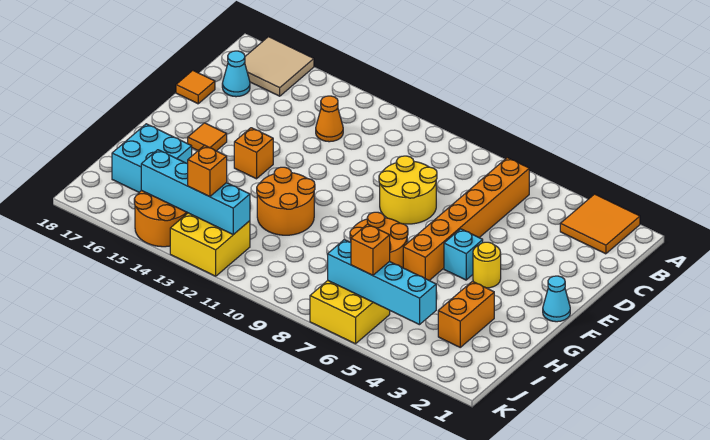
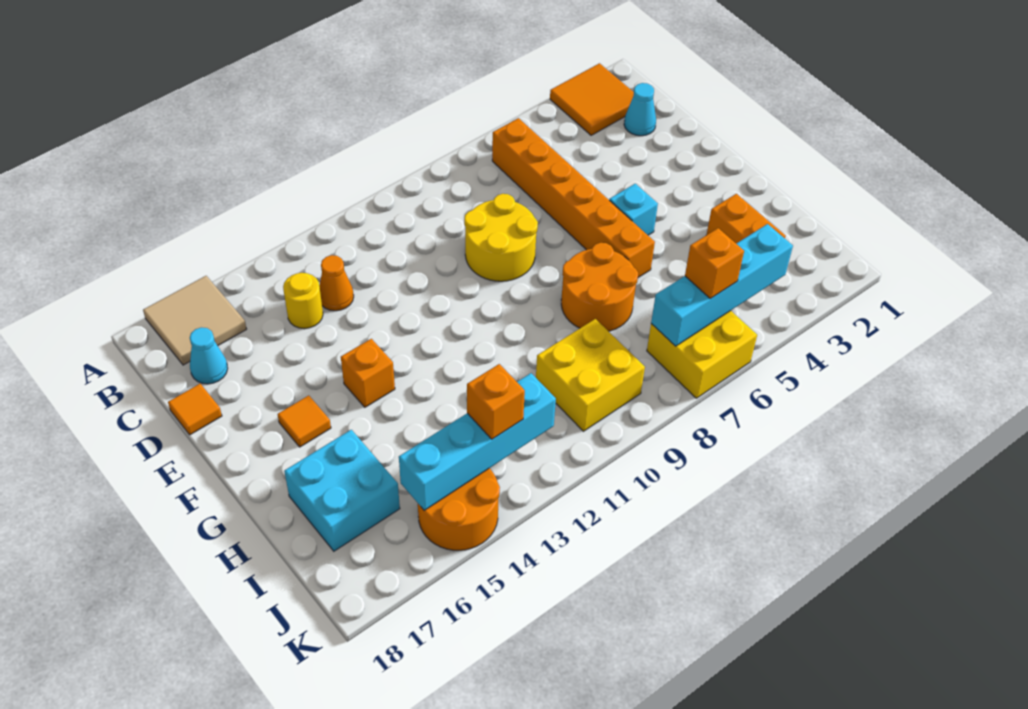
cyan cone F1 level 1 -> cyan cone C2 level 1
yellow round brick F4 level 1 -> yellow round brick C14 level 1
orange round brick G11:H12 level 1 -> none
yellow brick J12:K13 level 1 -> yellow brick I9:J10 level 1

